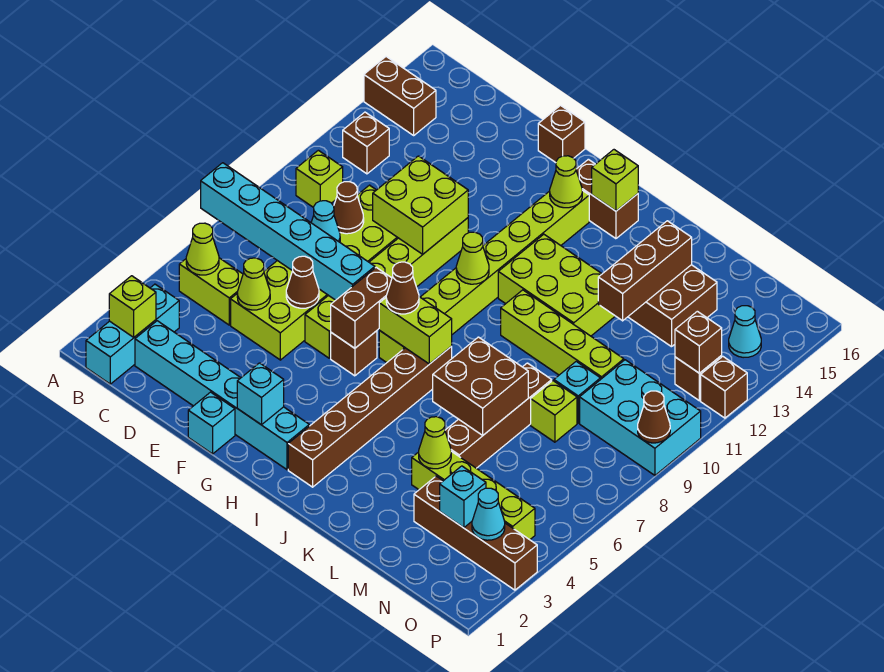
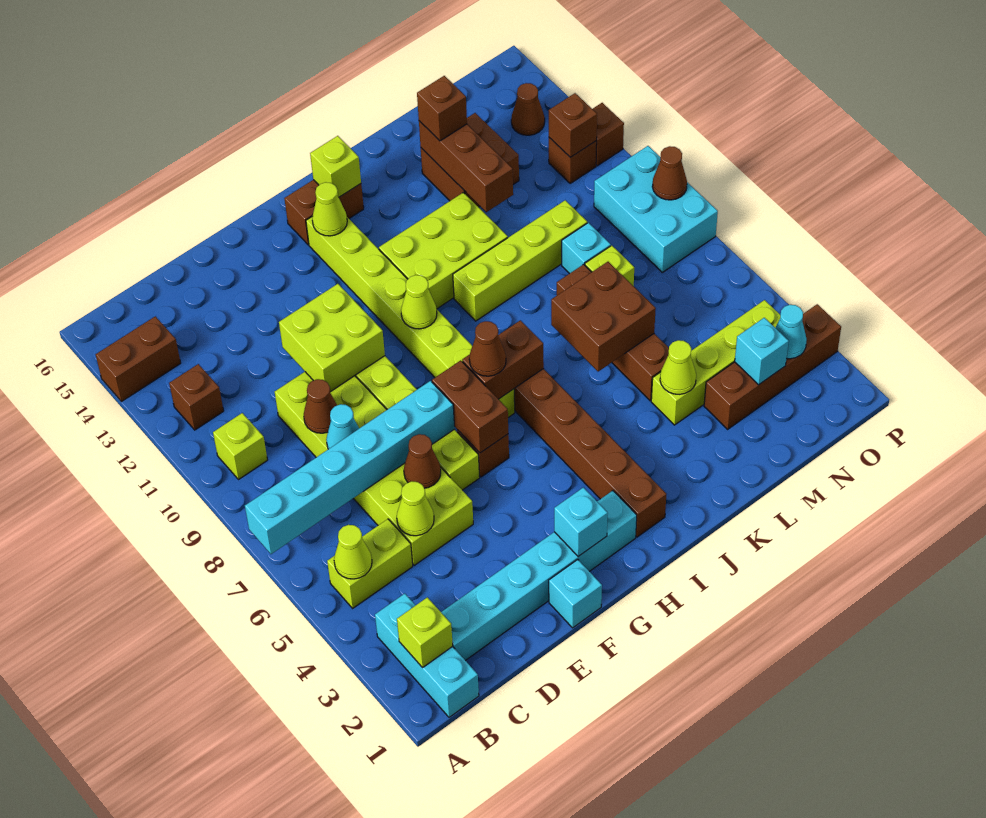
brown brick F16 level 1 -> brown brick L14 level 3
lime brick H7:I7 level 2 -> brown brick H7:I7 level 2
cyan brick N9:P10 level 1 -> cyan brick O8:P10 level 1
cyan cone O14 level 1 -> brown cone O14 level 1

